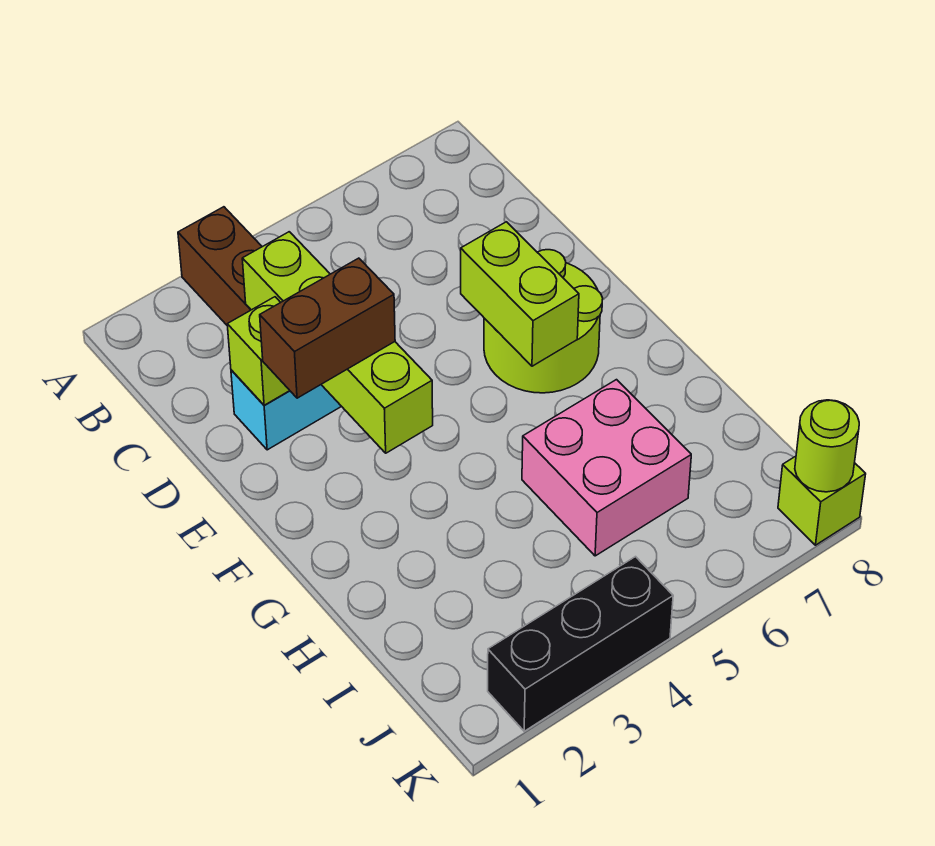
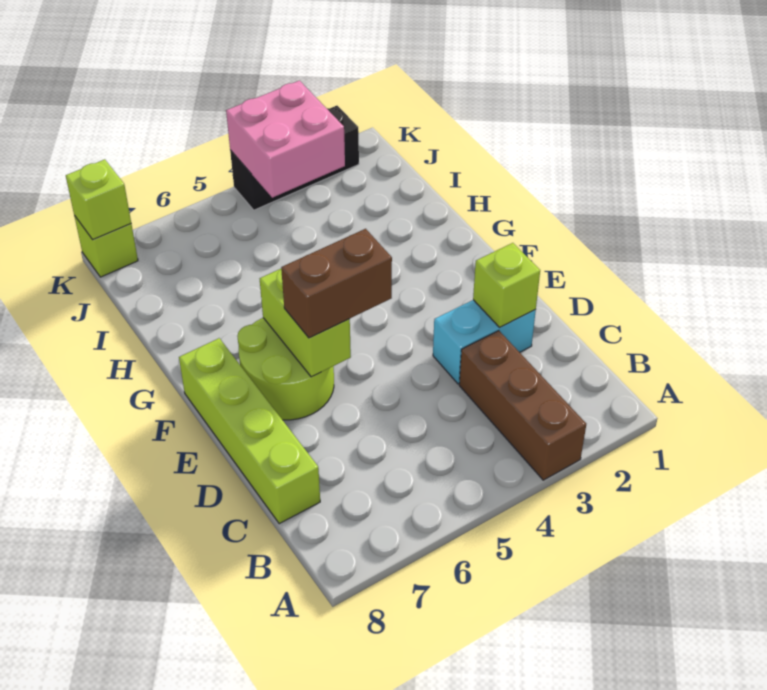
lime brick C3:F3 level 2 -> lime brick C8:F8 level 1
brown brick E2:E3 level 3 -> brown brick E5:E6 level 3
pink brick H5:I6 level 1 -> pink brick J3:K4 level 2
lime round brick K8 level 2 -> lime brick K8 level 2

